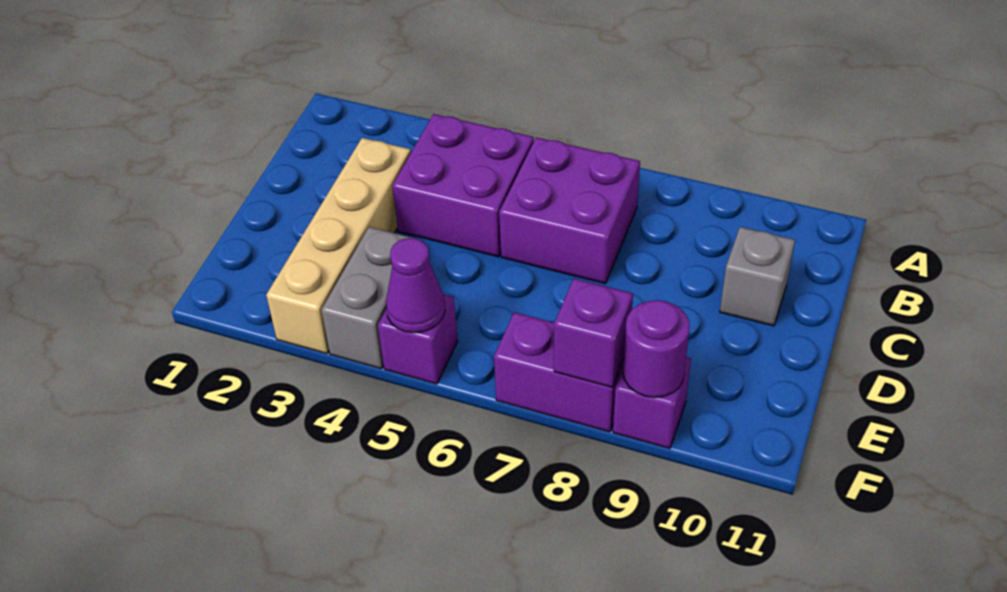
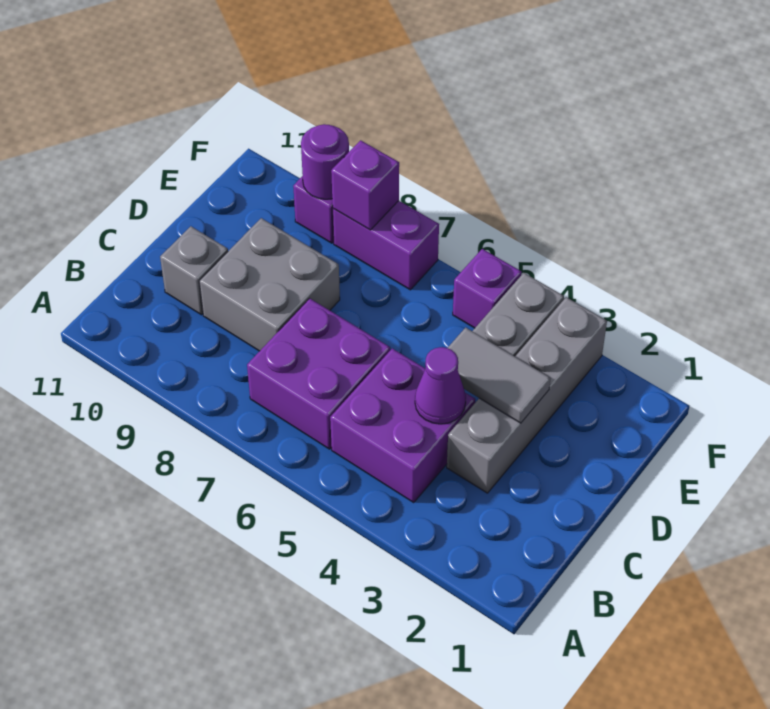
tan brick C3:F3 level 1 -> grey brick C3:F3 level 1
none -> grey brick C8:D9 level 1
none -> grey tile D3:D4 level 2
purple cone F5 level 2 -> purple cone C4 level 2

